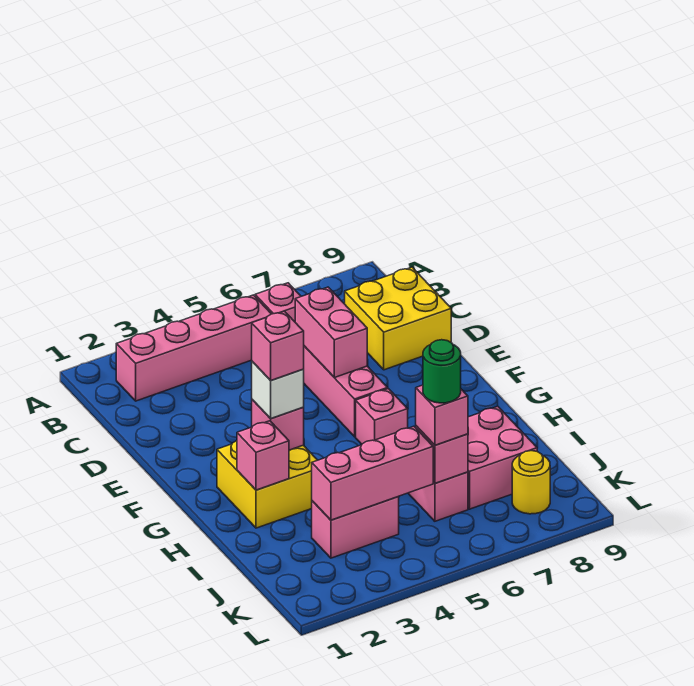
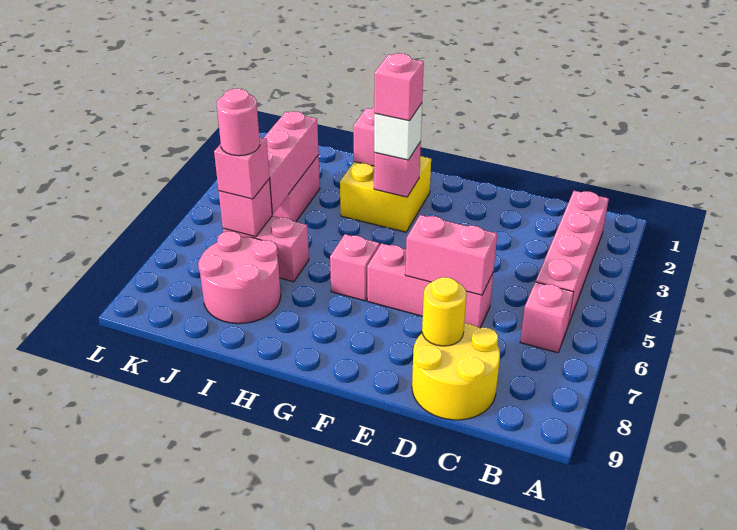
yellow brick C8:D9 level 1 -> yellow round brick C8:D9 level 1
pink brick I7:J8 level 1 -> pink round brick I7:J8 level 1
green round brick J6 level 4 -> pink round brick J6 level 4
yellow round brick K8 level 1 -> yellow round brick D8 level 2

